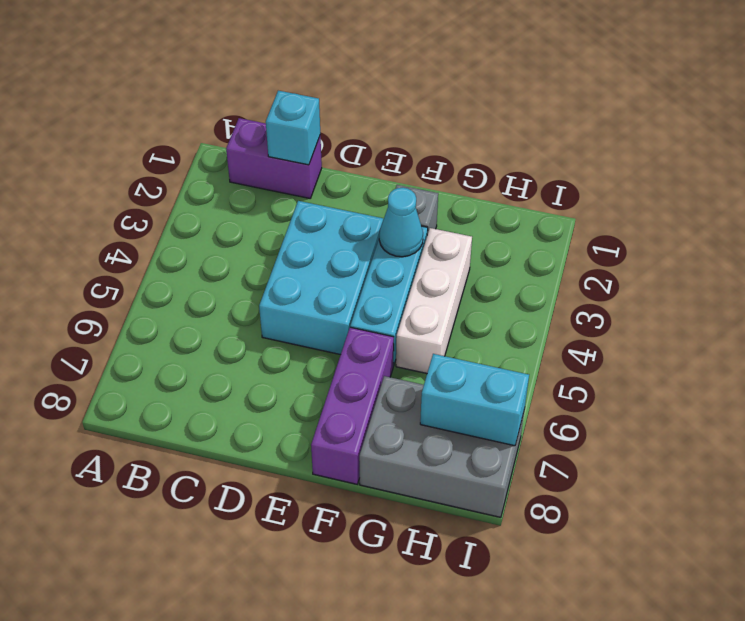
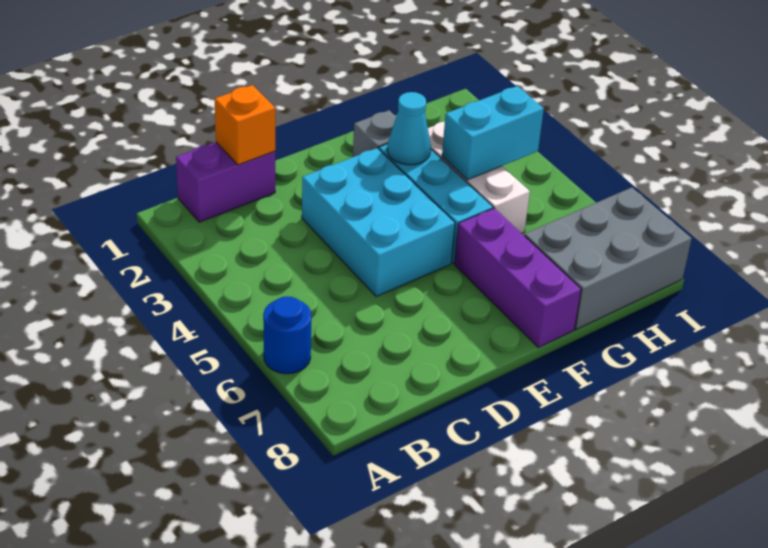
none -> blue round brick A6 level 1
cyan brick C1 level 2 -> orange brick C1 level 2
cyan brick H7:I7 level 2 -> cyan brick G4:H4 level 2

